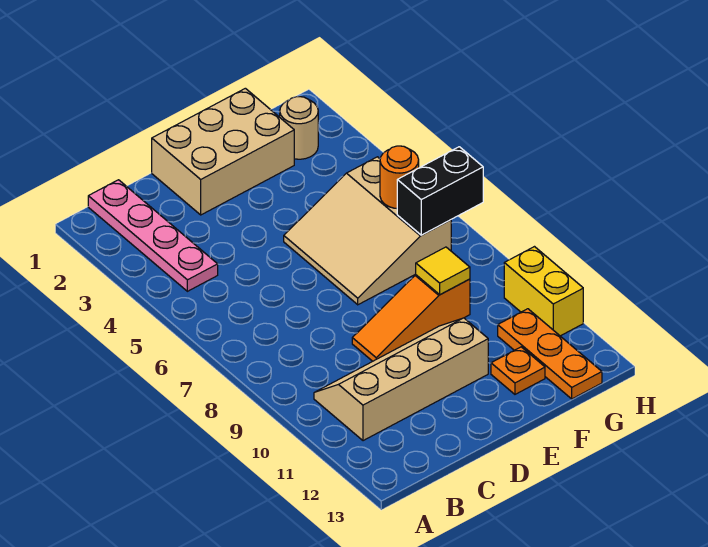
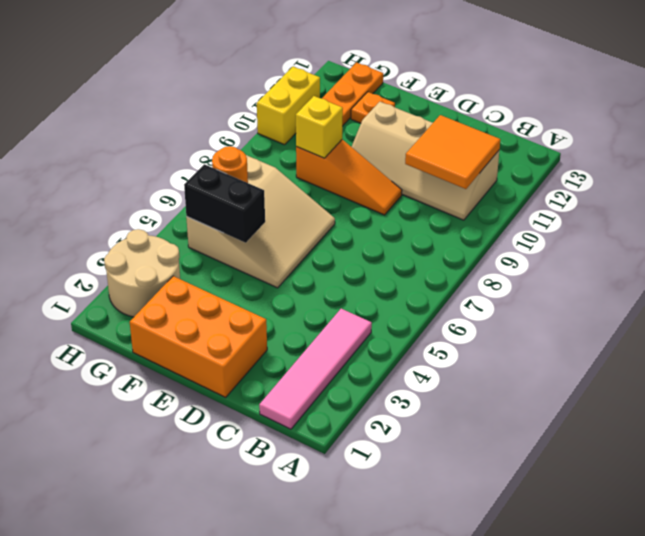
pink plate B1:B4 level 1 -> pink tile B1:B4 level 1
none -> orange tile B10:C11 level 2
tan brick D1:F2 level 1 -> orange brick D1:F2 level 1
yellow tile F9 level 2 -> yellow brick F9 level 2
tan round brick G2 level 1 -> tan round brick G2:H3 level 1
black brick G7:H7 level 2 -> black brick F5:G5 level 2

